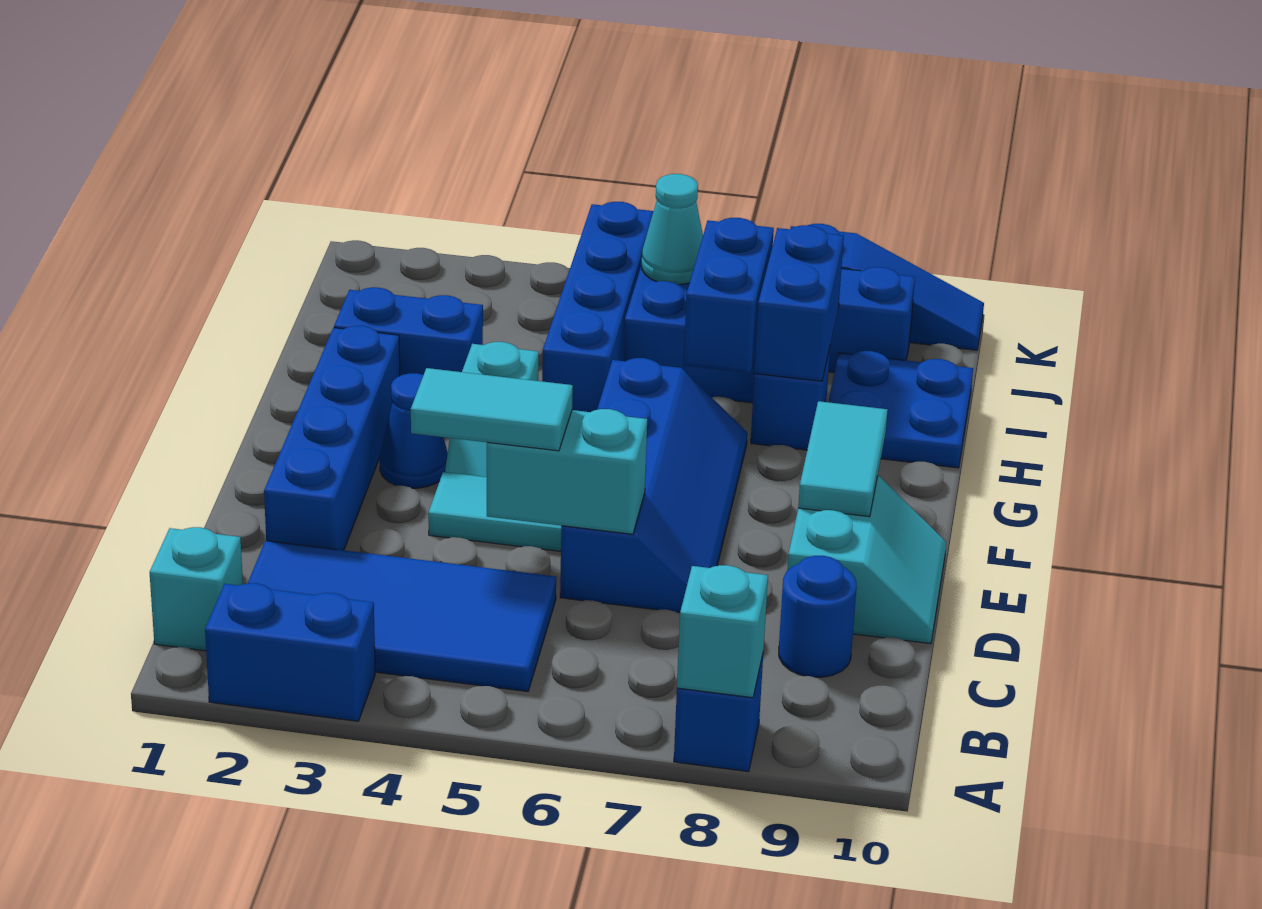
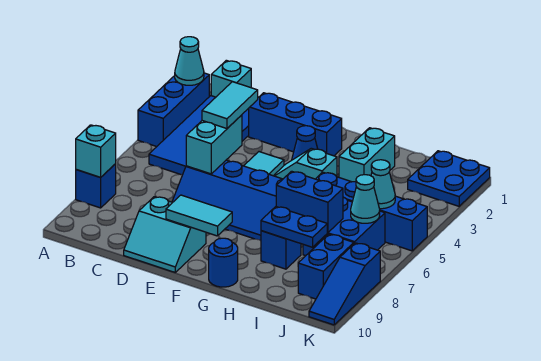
blue brick A2:A3 level 1 -> blue brick A2:A4 level 1
none -> cyan cone A2 level 2
blue round brick C9 level 1 -> blue round brick G10 level 1
blue brick D2:G2 level 1 -> blue brick D2:F2 level 1
blue brick H2:H3 level 1 -> cyan brick H2:H3 level 1
blue brick H8:I8 level 2 -> blue plate H8:I8 level 2
blue plate H9:I10 level 1 -> blue plate J1:K2 level 1
none -> cyan cone J5 level 2

